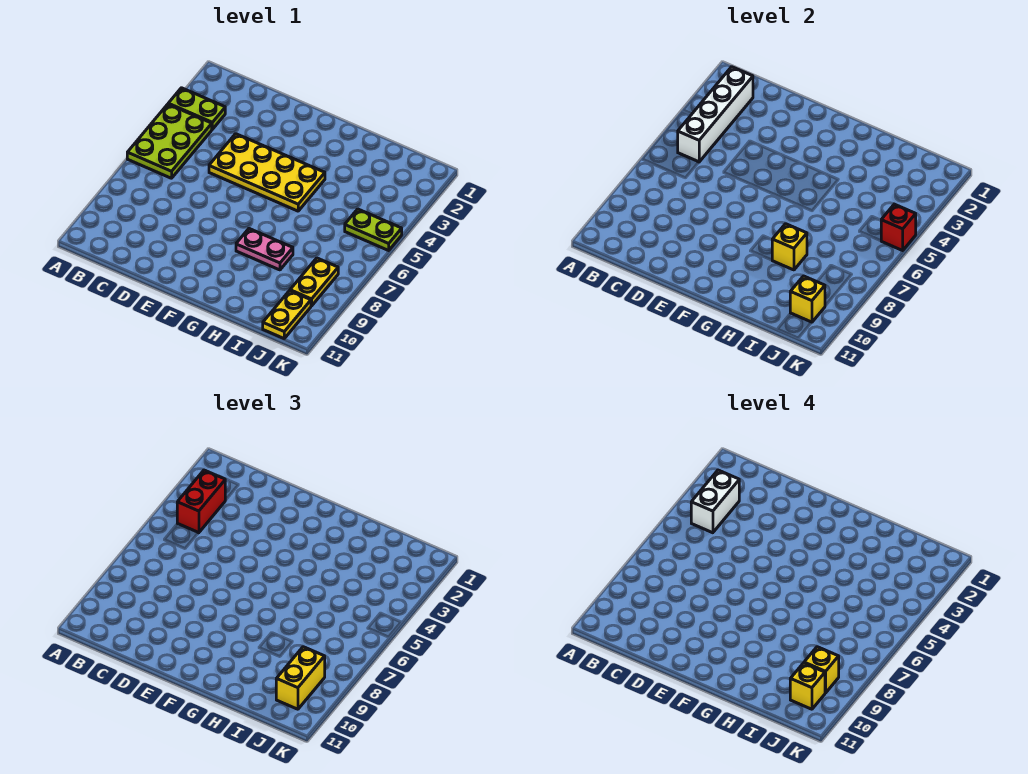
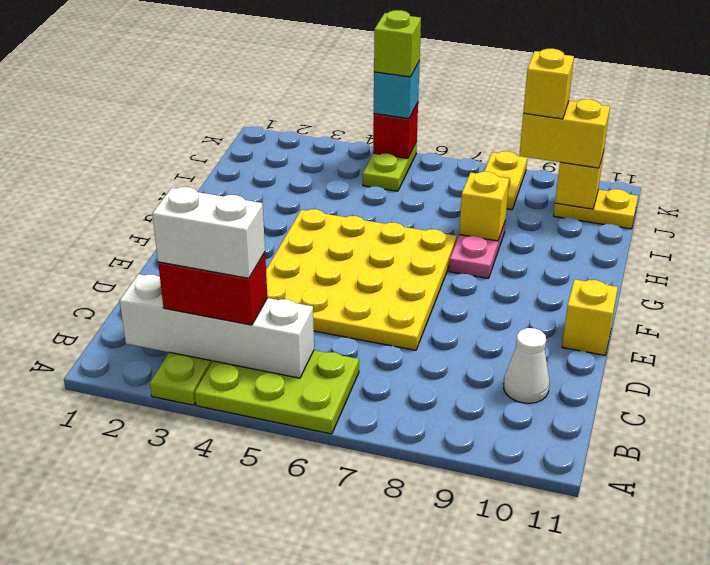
none -> white cone C10 level 1
yellow plate D4:G5 level 1 -> yellow plate D4:G7 level 1
yellow plate J8:J9 level 1 -> yellow plate J8:K8 level 1
yellow brick J10 level 4 -> yellow brick E11 level 1
none -> cyan brick K5 level 3
none -> lime brick K5 level 4

